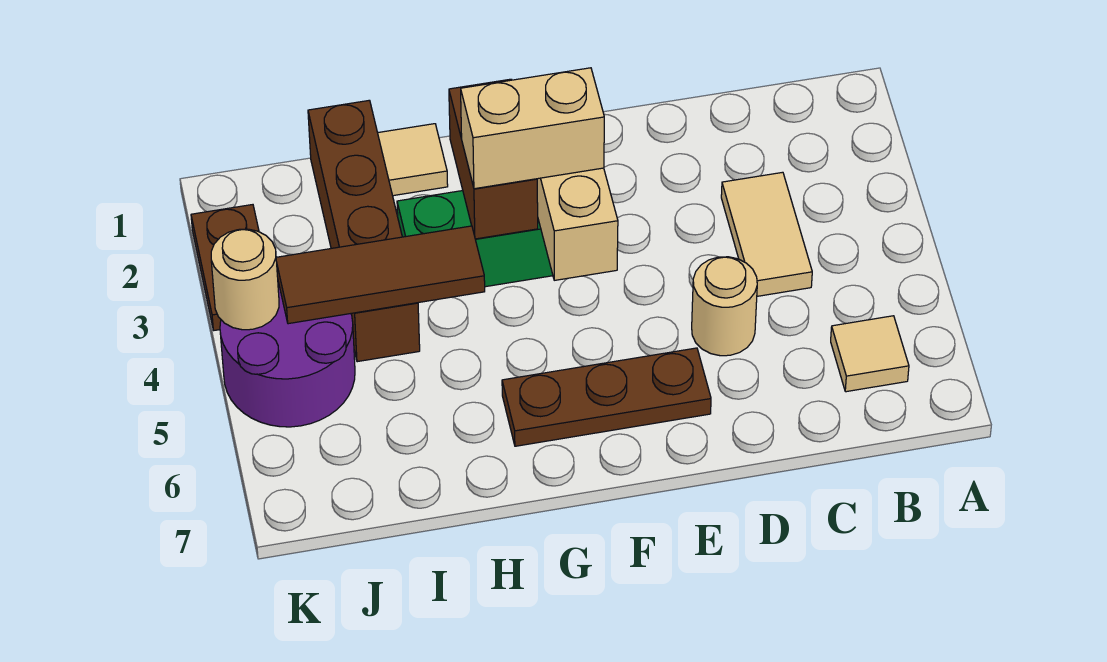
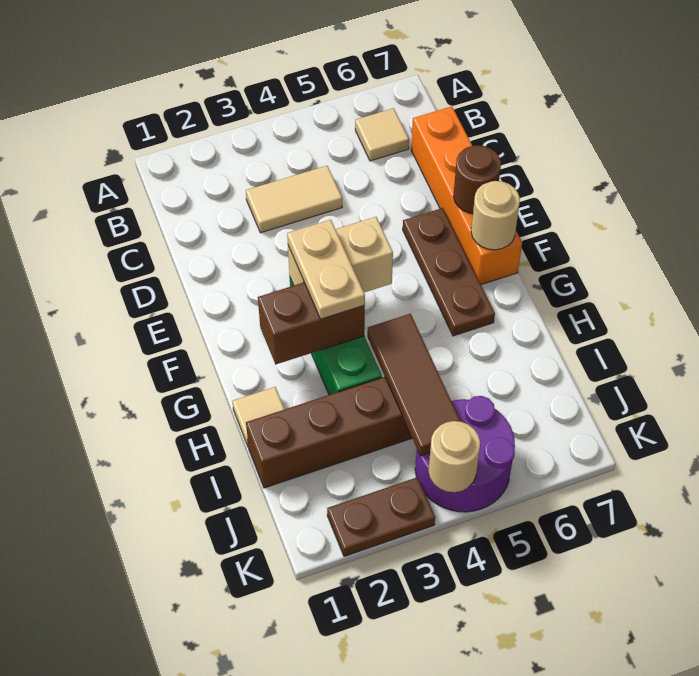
none -> orange brick C7:F7 level 1
tan round brick D5 level 1 -> tan round brick F7 level 2
none -> brown round brick E7 level 2
tan brick F3:G3 level 3 -> tan plate F3:G3 level 3

